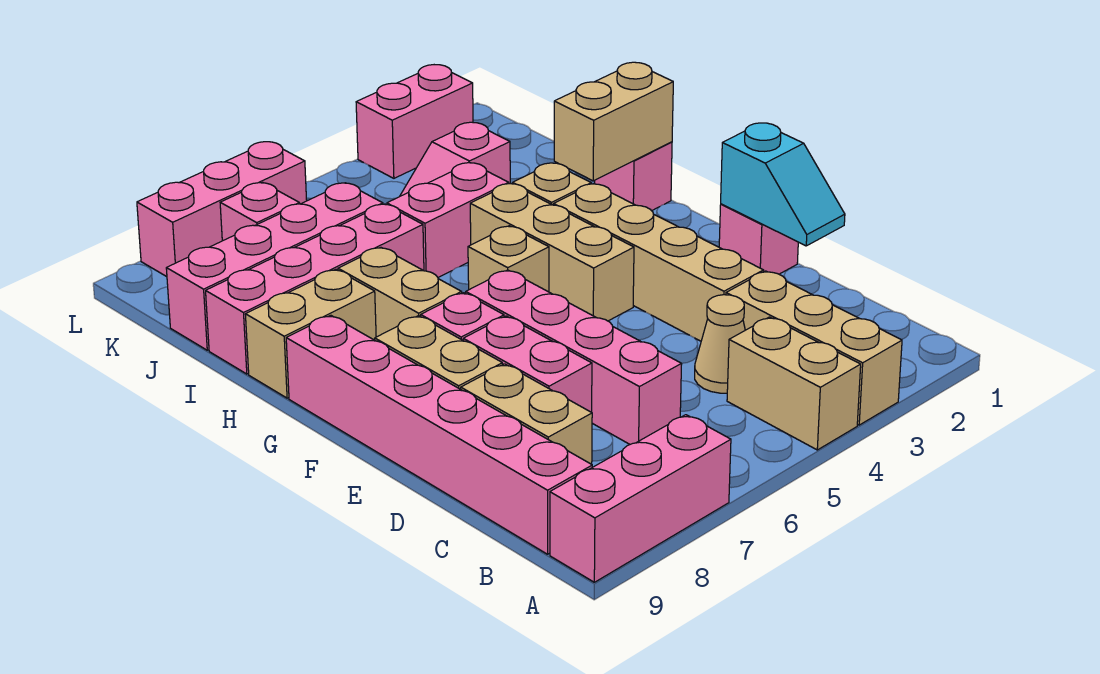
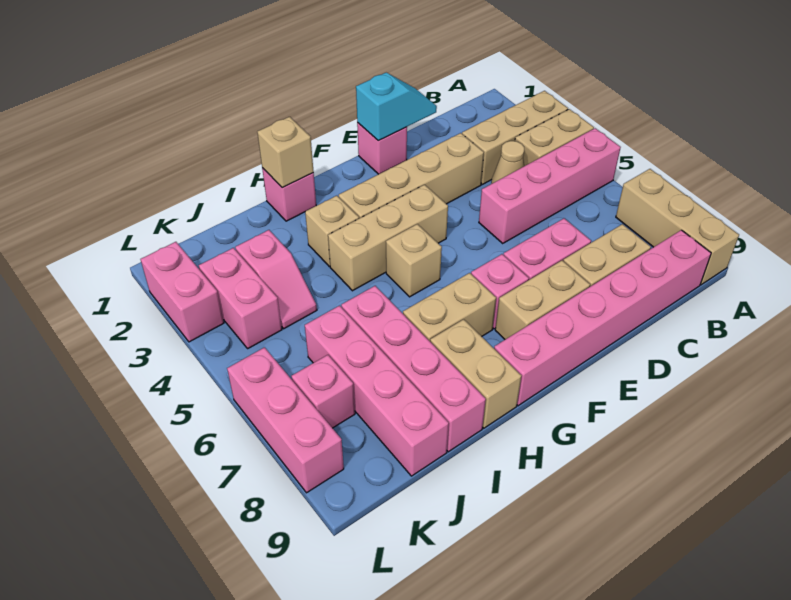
pink brick A7:A9 level 1 -> tan brick A7:A9 level 1
pink brick C6:F6 level 1 -> pink brick A5:D5 level 1
tan brick H1:H2 level 2 -> tan brick H1 level 2
pink brick I4:I5 level 1 -> pink brick K3:K4 level 1

